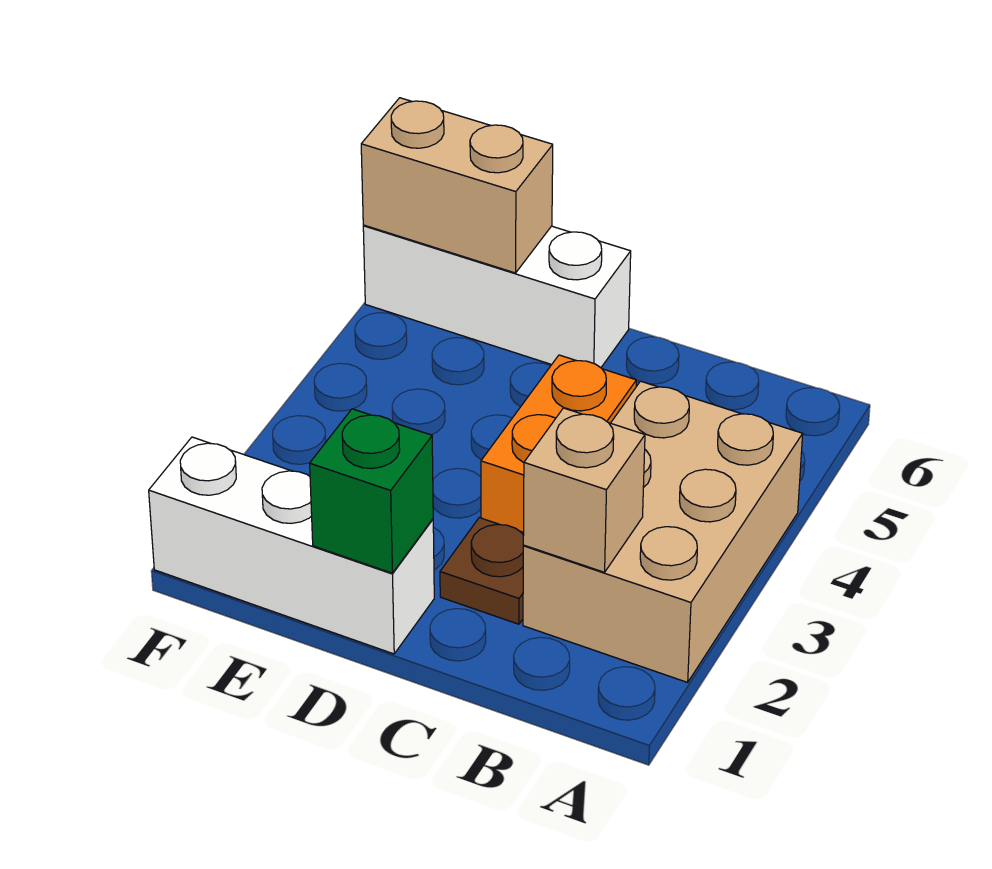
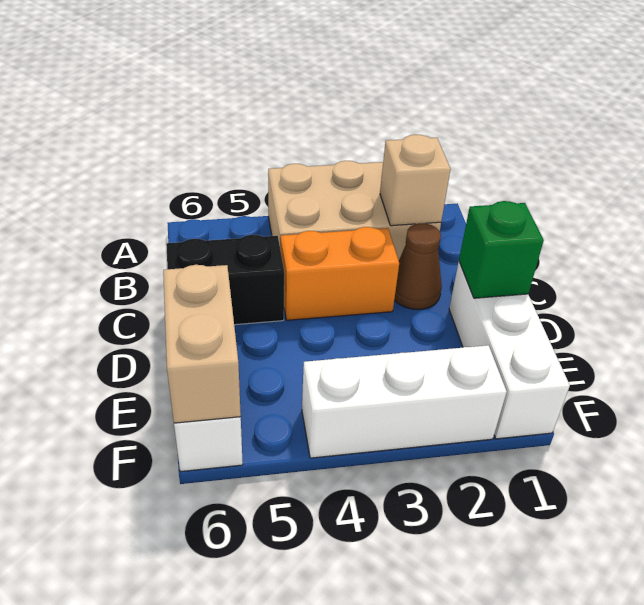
brown plate C2 level 1 -> brown cone C2 level 1
none -> black brick C5:C6 level 1
none -> white brick F2:F4 level 1

